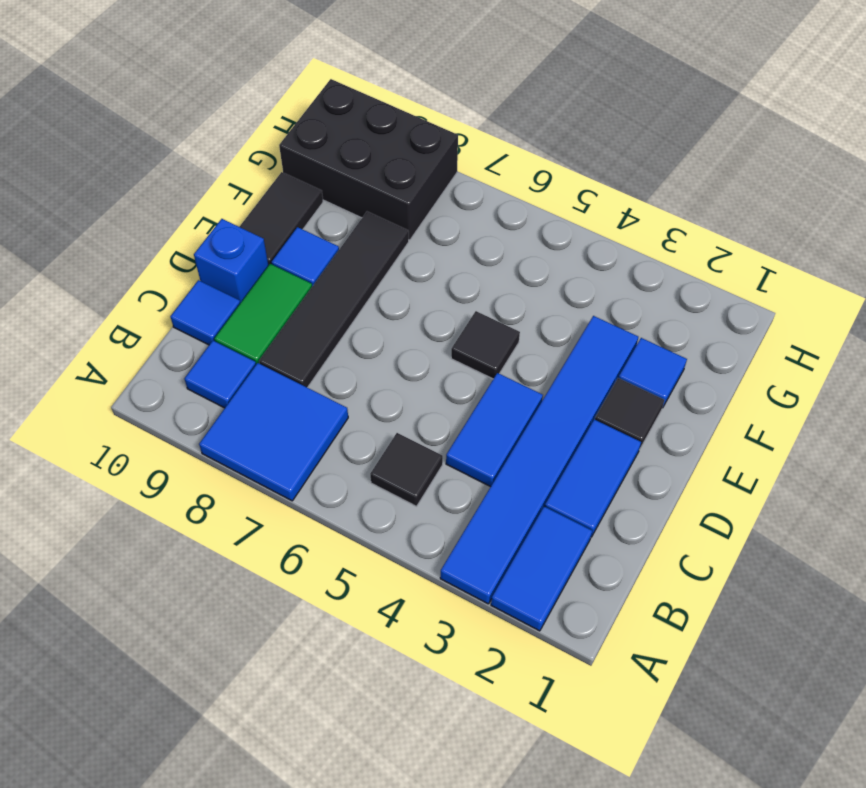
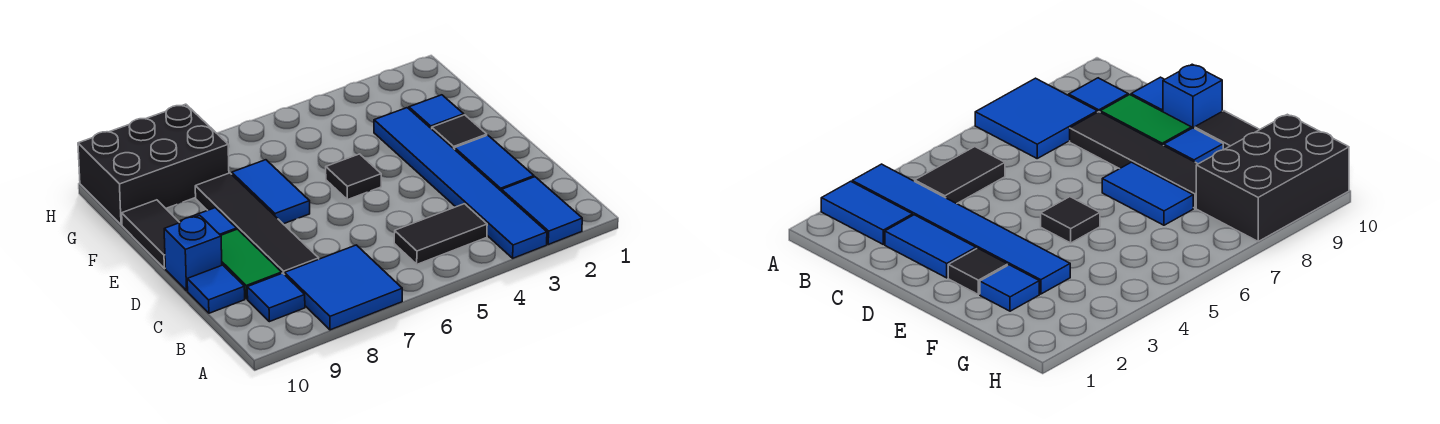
black tile B5 level 1 -> black tile B4:B5 level 1
blue tile C4:D4 level 1 -> blue tile E7:F7 level 1

